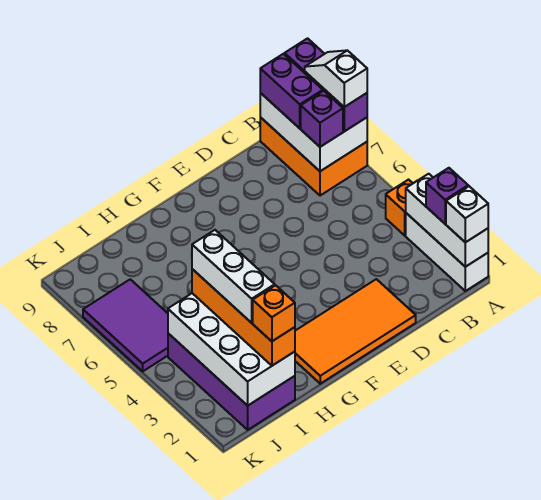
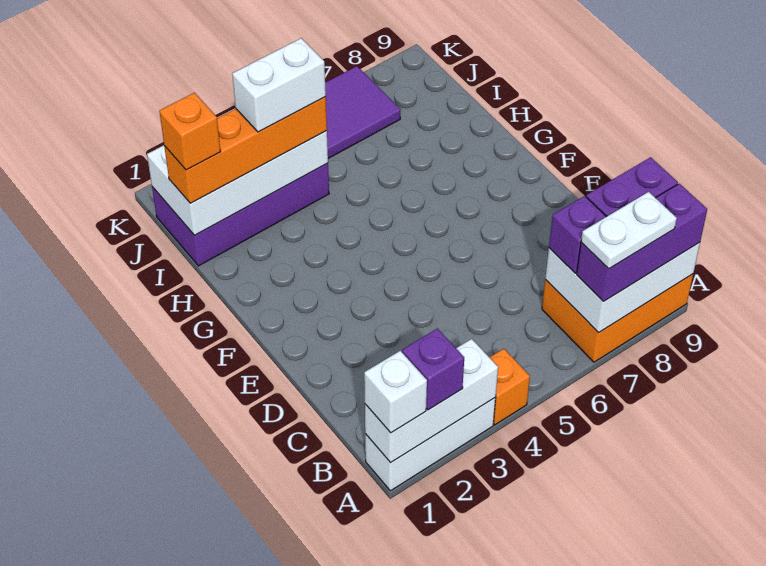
white slope A7:A8 level 4 top 7 -> white plate A7:A8 level 4
orange tile D1:G2 level 1 -> none
white brick I2:I4 level 4 -> white brick I3:I4 level 4

